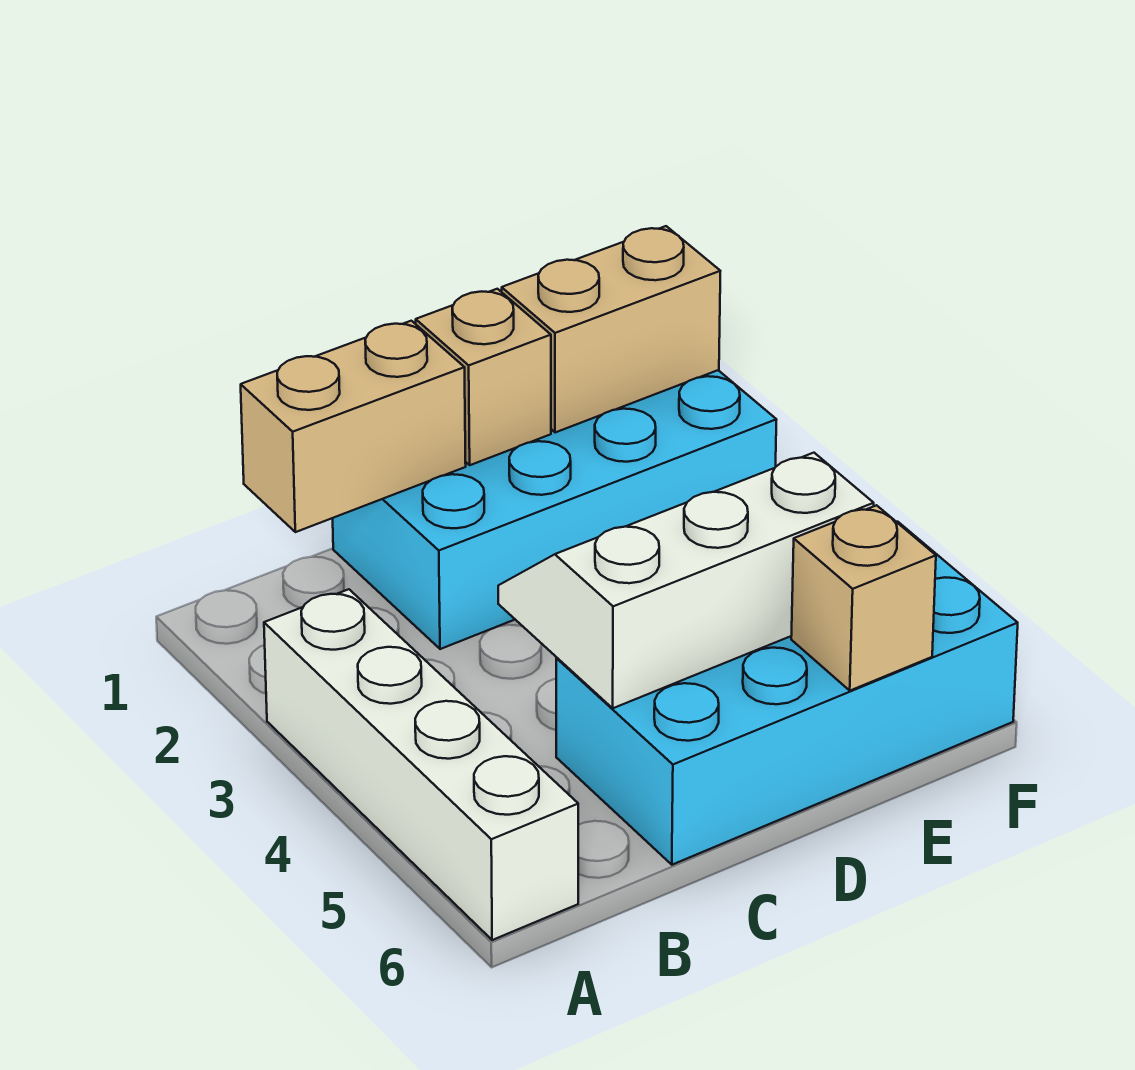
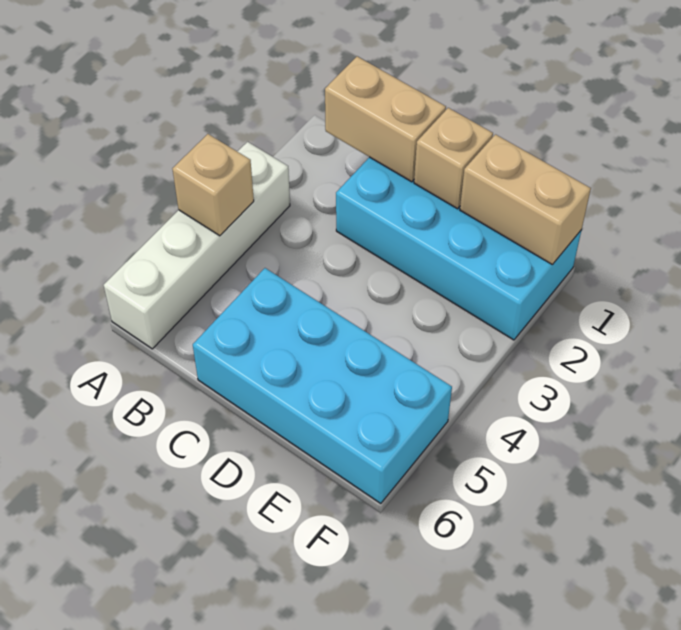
white slope C4:E5 level 2 top 5 -> none
tan brick E6 level 2 -> tan brick A4 level 2

